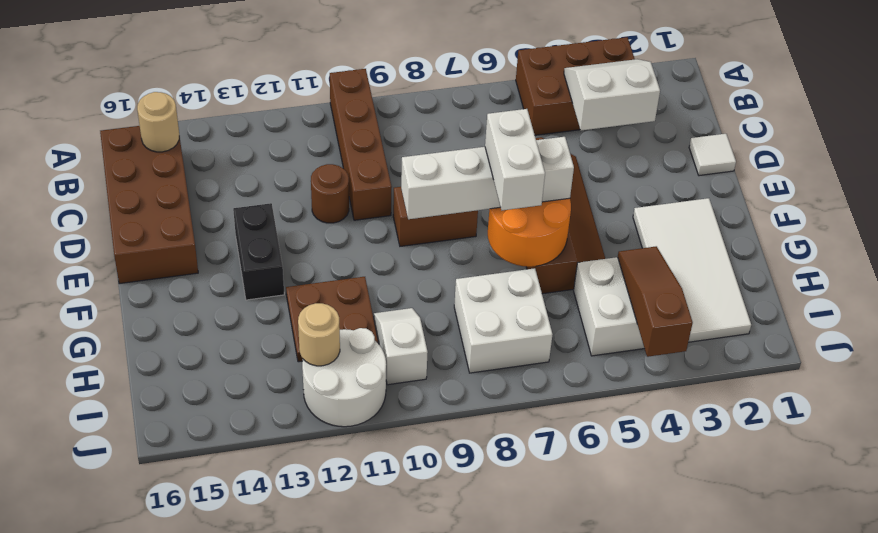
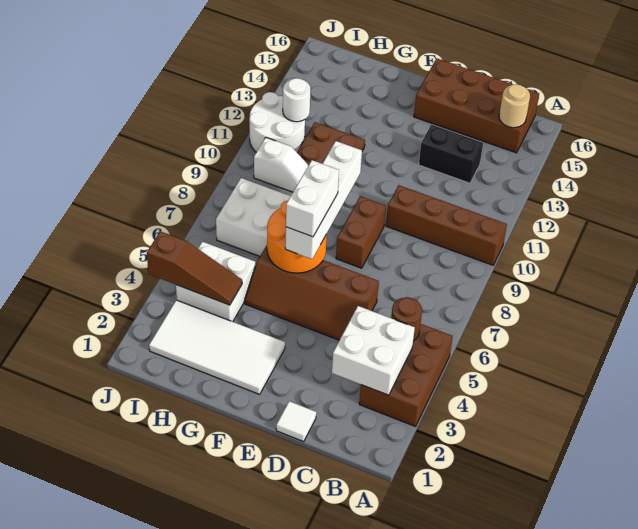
white slope B3:C4 level 2 top C -> white brick B3:C4 level 2
brown round brick D11 level 1 -> brown round brick B5 level 2
black brick E13:F13 level 1 -> black brick C13:D13 level 1
white brick F7:G7 level 4 -> white brick F6:F7 level 4
tan round brick I12 level 2 -> white round brick I12 level 2

